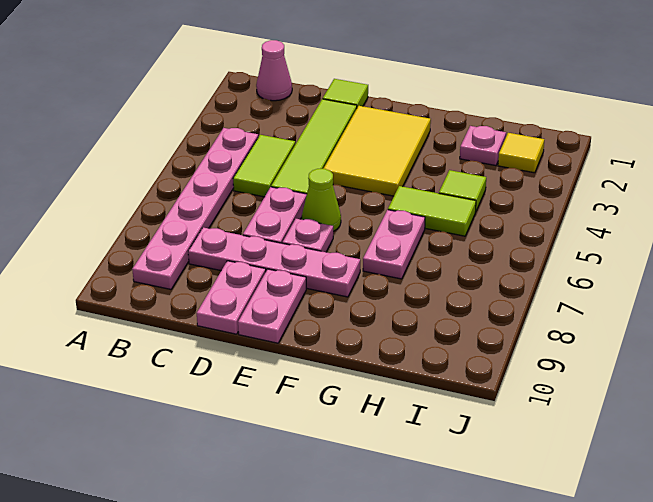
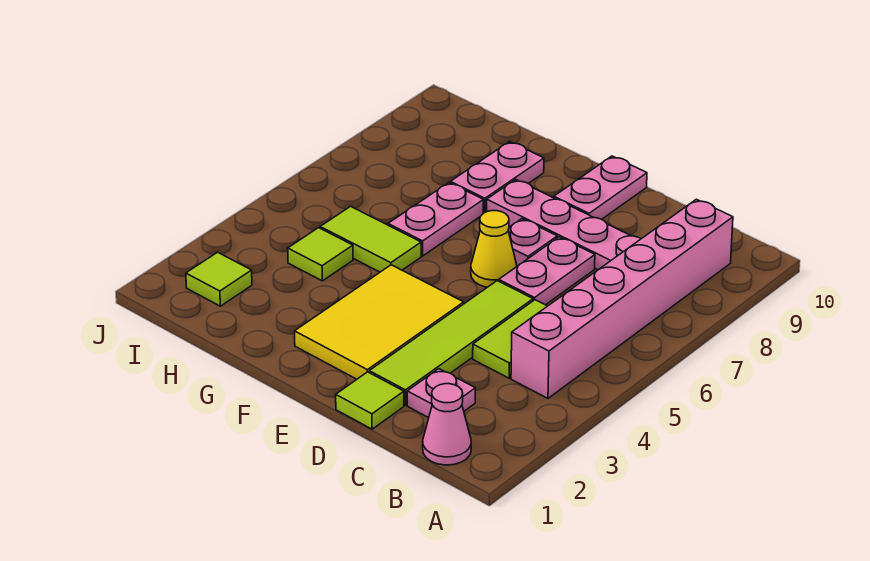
pink plate B4:B9 level 1 -> pink brick B4:B9 level 1
pink plate D9:D10 level 1 -> pink plate G8:G9 level 1
lime cone E6 level 1 -> yellow cone E6 level 1
pink plate H2 level 1 -> pink plate C2 level 1
yellow tile I2 level 1 -> lime tile I2 level 1

